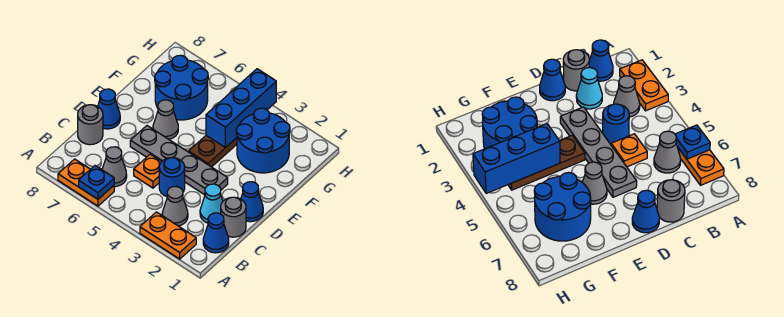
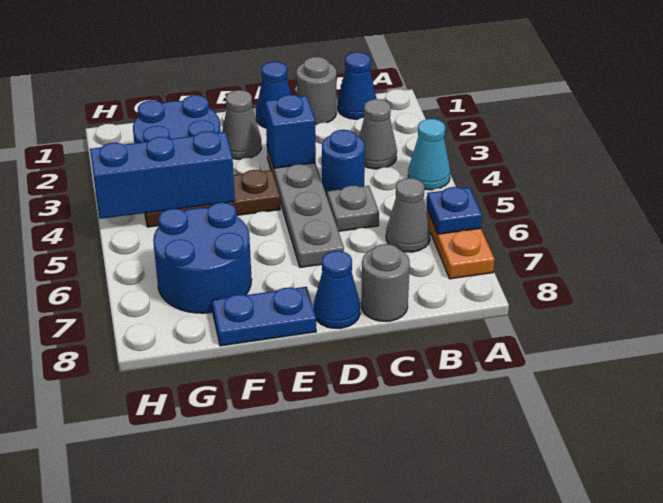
orange plate A2:A3 level 1 -> none
cyan cone C2 level 1 -> cyan cone A4 level 1
orange plate C5 level 1 -> grey plate C5 level 1
none -> blue brick D3 level 2
grey cone E6 level 1 -> grey cone E2 level 1
none -> blue plate E8:F8 level 1

